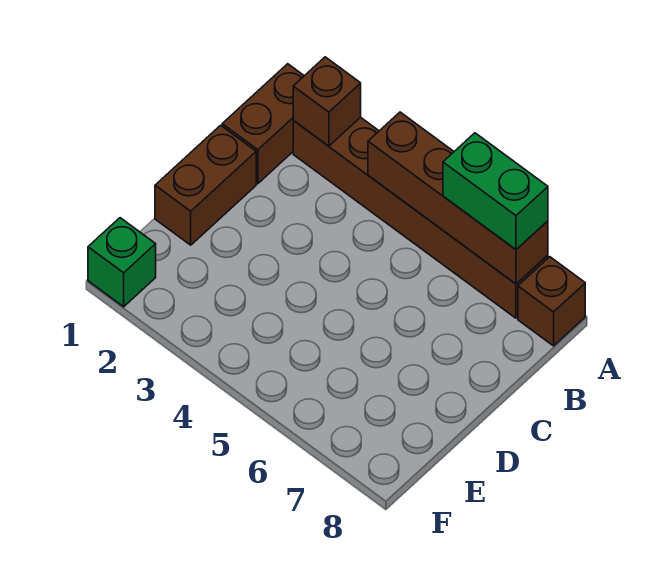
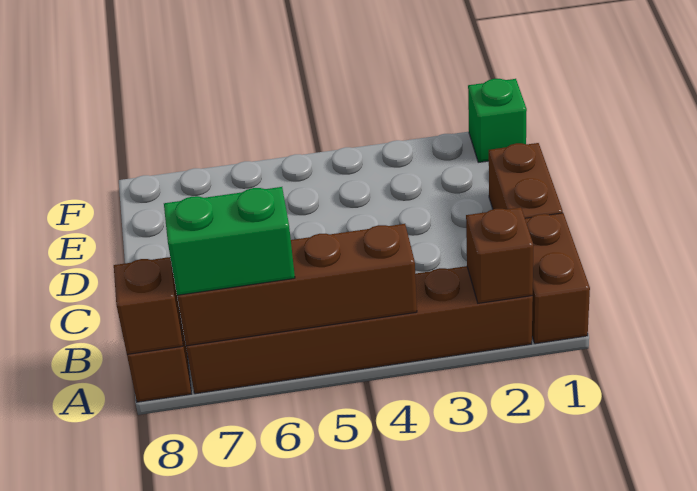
none -> brown brick A8 level 2

